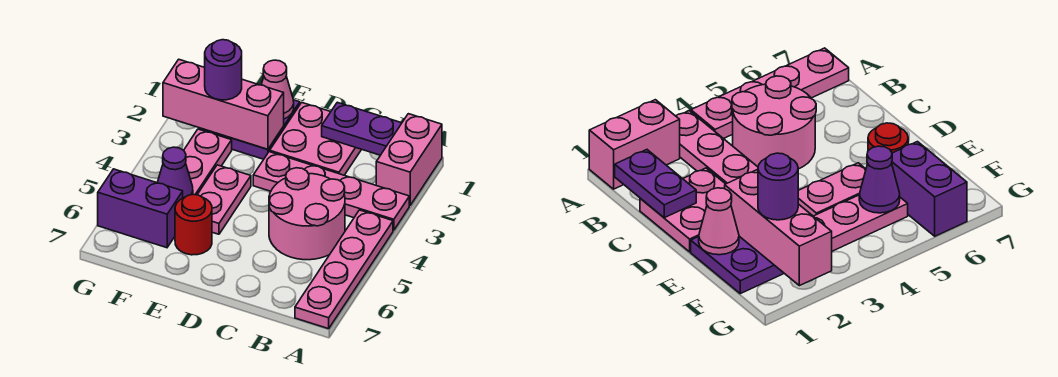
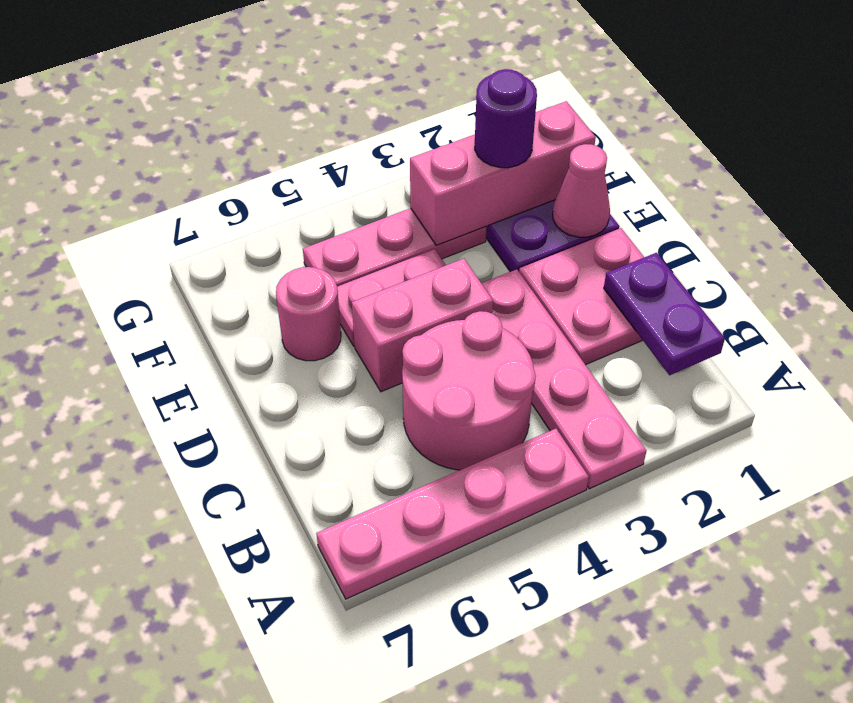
pink brick A1:A2 level 1 -> pink brick D4:D5 level 1
pink brick E2:G2 level 2 -> pink brick F1:F3 level 2
red round brick E6 level 1 -> pink round brick E6 level 1
purple cone F5 level 2 -> none
purple brick F6:G6 level 1 -> none

